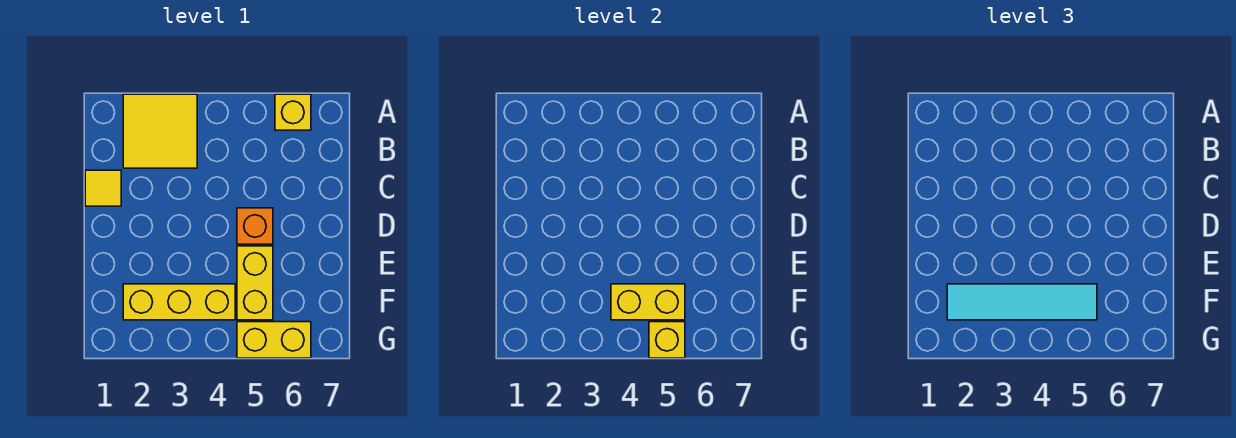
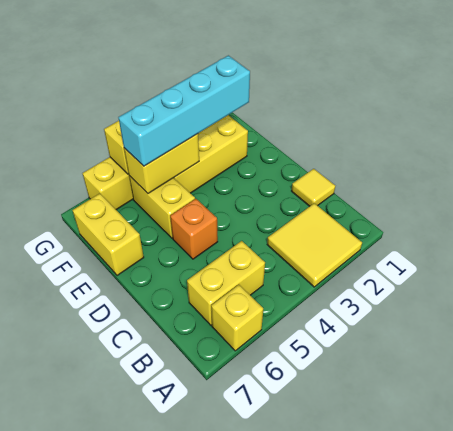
none -> yellow brick B5:B6 level 1
none -> yellow brick E7:F7 level 1
cyan tile F2:F5 level 3 -> cyan brick F2:F5 level 3

